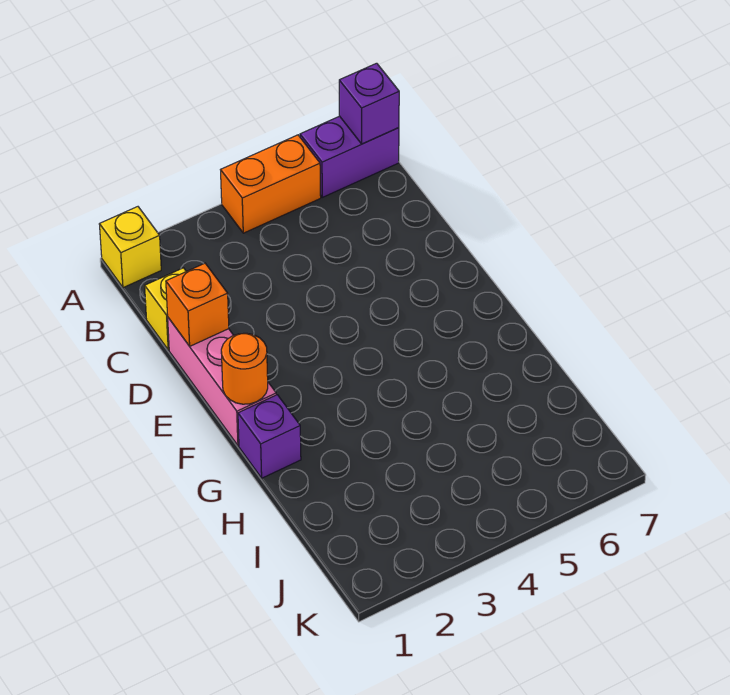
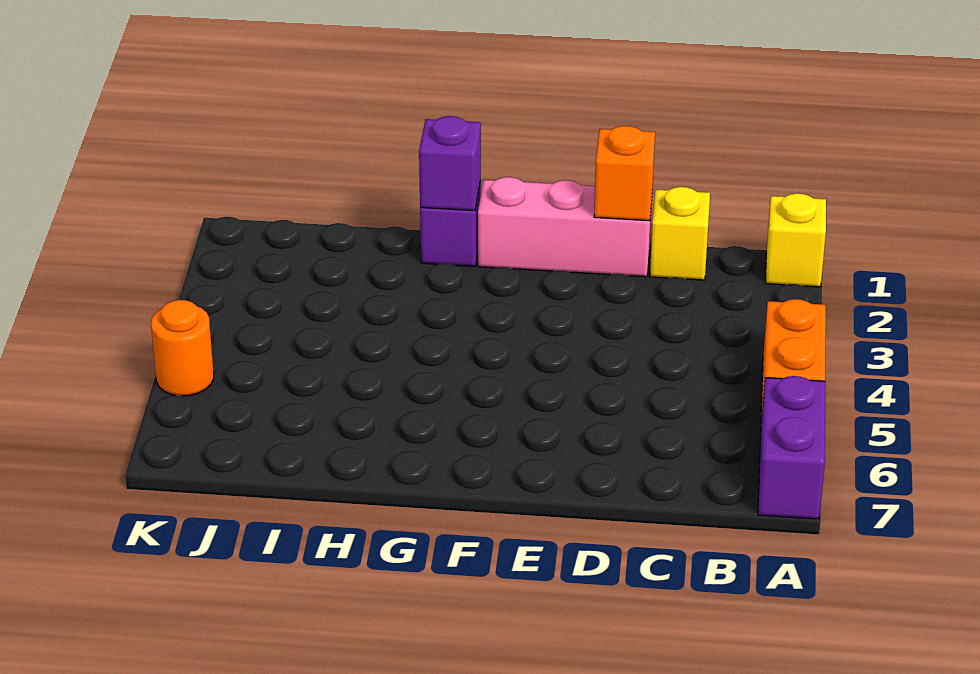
purple brick A7 level 2 -> purple brick G1 level 2
orange round brick F1 level 2 -> orange round brick K5 level 1

